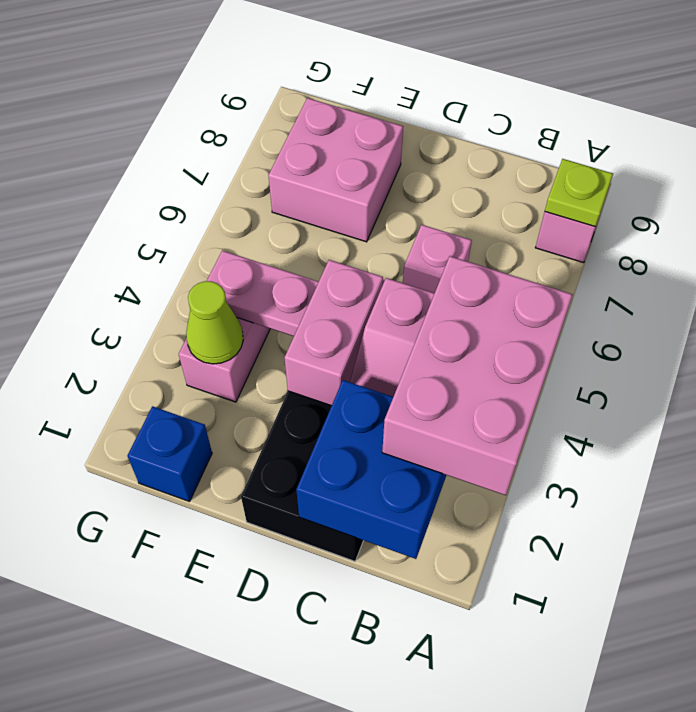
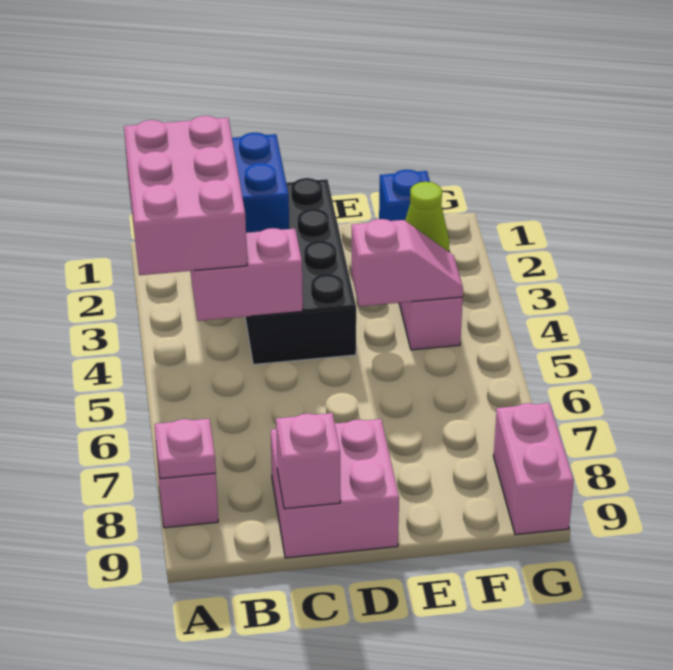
lime plate A8 level 2 -> pink plate A8 level 2
pink brick C6 level 1 -> pink brick C9 level 2
pink brick D3:D4 level 2 -> pink brick G8:G9 level 1
pink plate E4:F4 level 2 -> pink slope E4:F4 level 2 top E
pink brick E7:F8 level 1 -> pink brick C8:D9 level 1

